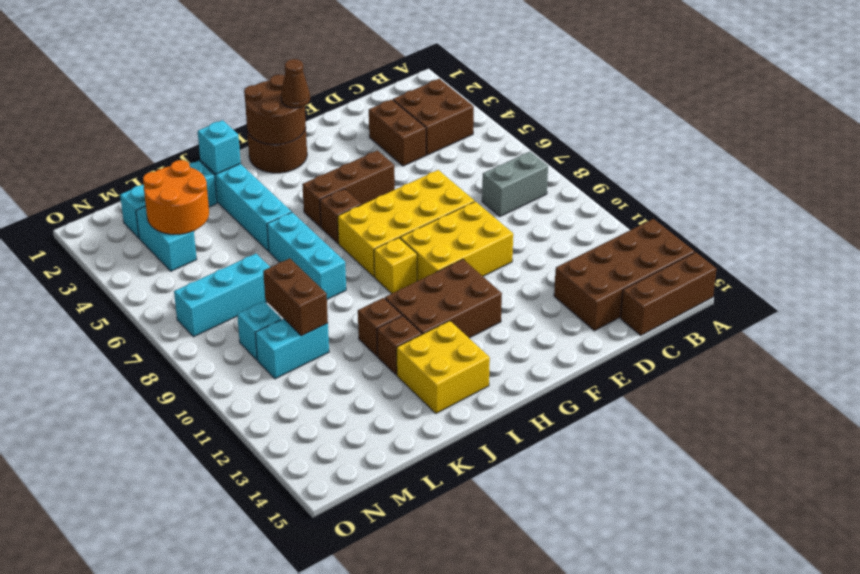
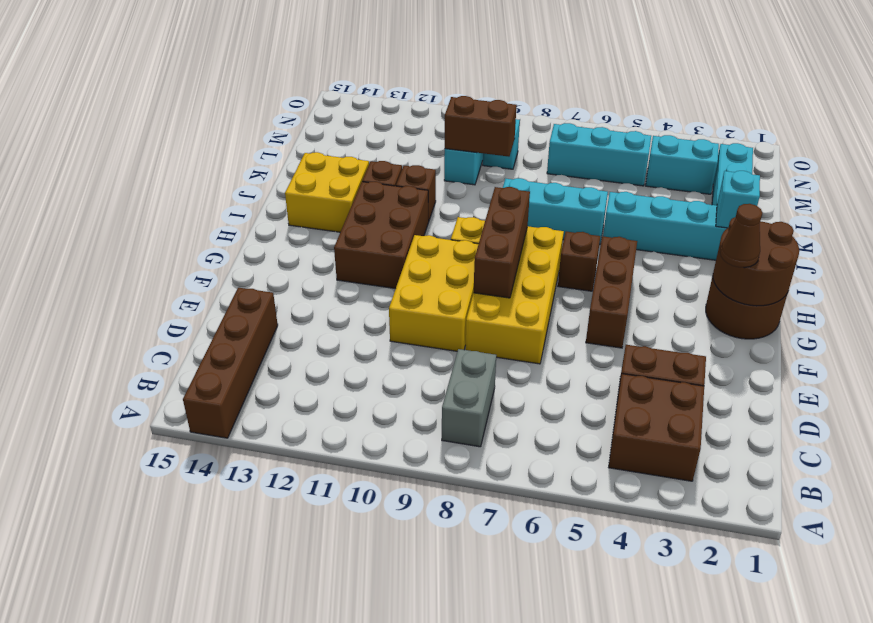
brown brick A13:D14 level 1 -> brown brick A14:D14 level 1
brown brick A15:C15 level 1 -> brown brick F8:H8 level 2
orange round brick L3:M4 level 2 -> none
cyan brick L7:N7 level 1 -> cyan brick M5:M7 level 1

